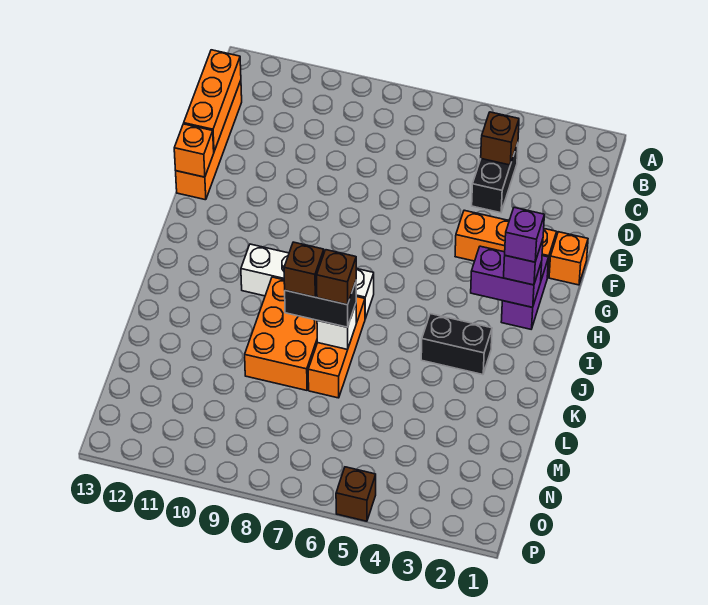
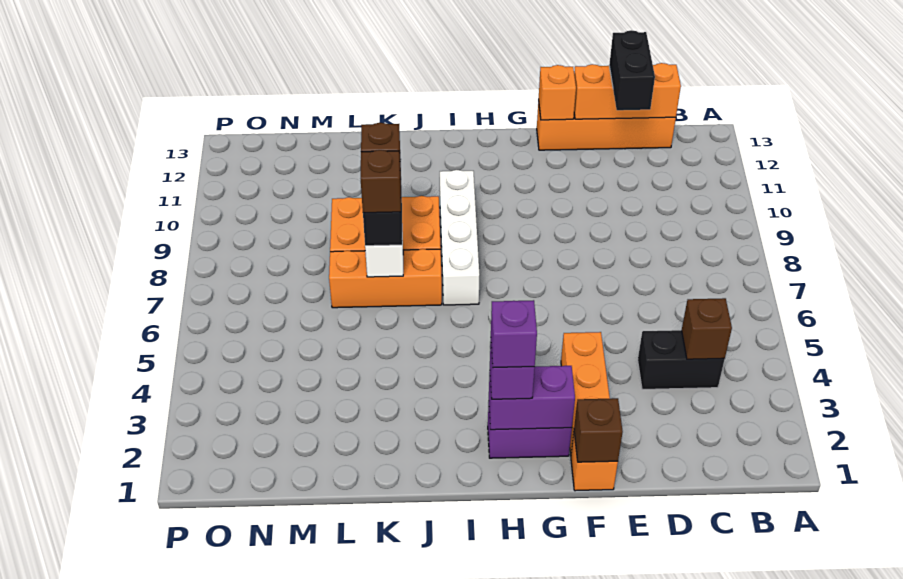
purple brick H2:H3 level 2 -> purple brick G2:H2 level 2
black brick J3:J4 level 1 -> black brick D12:D13 level 3
brown brick P5 level 1 -> brown brick F1 level 2

